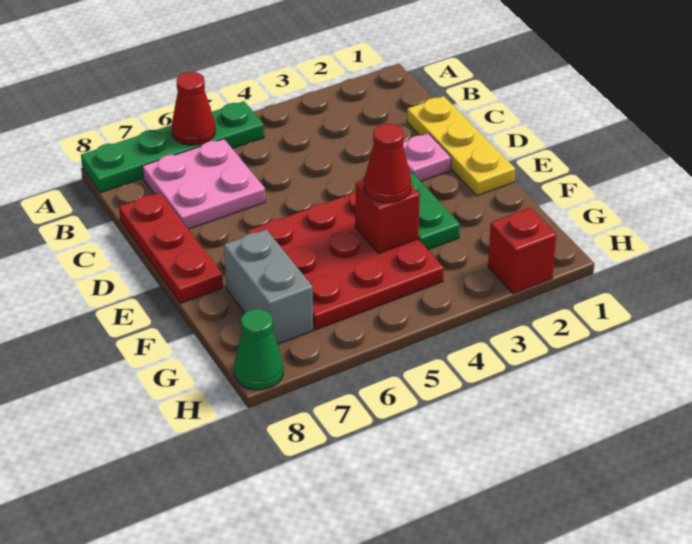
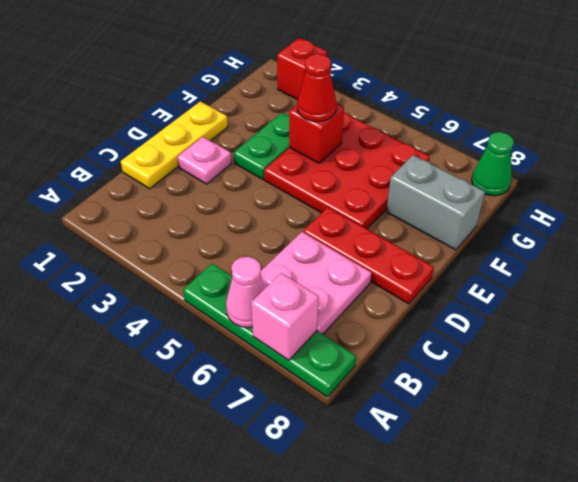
red cone A6 level 2 -> pink cone A6 level 2
none -> pink brick A7 level 2
red plate C8:E8 level 1 -> red plate D6:D8 level 1
grey brick F7:G7 level 1 -> grey brick F7:F8 level 1

